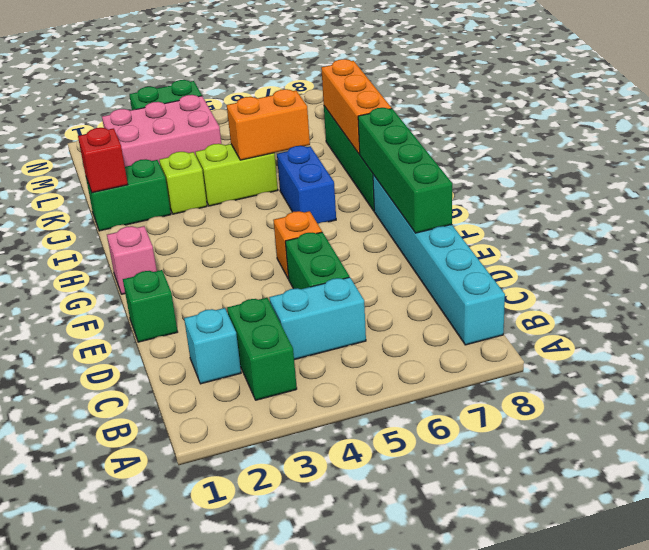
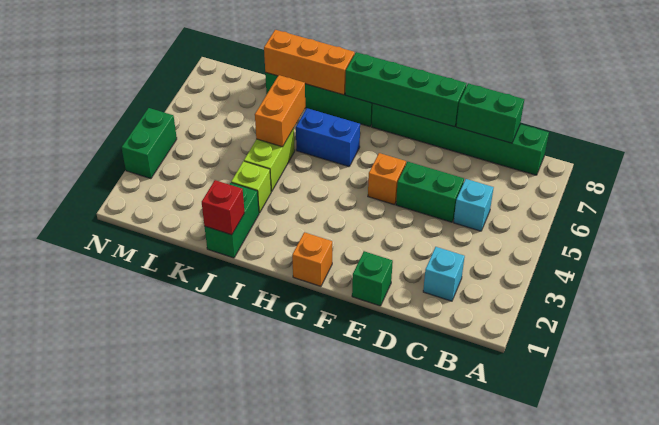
green brick B3:C3 level 1 -> green brick C8:D8 level 2
cyan brick B8:G8 level 1 -> green brick B8:G8 level 1
cyan brick C4:C5 level 1 -> cyan brick C5 level 1
pink brick G1 level 1 -> orange brick G1 level 1
pink brick L2:M4 level 1 -> none

